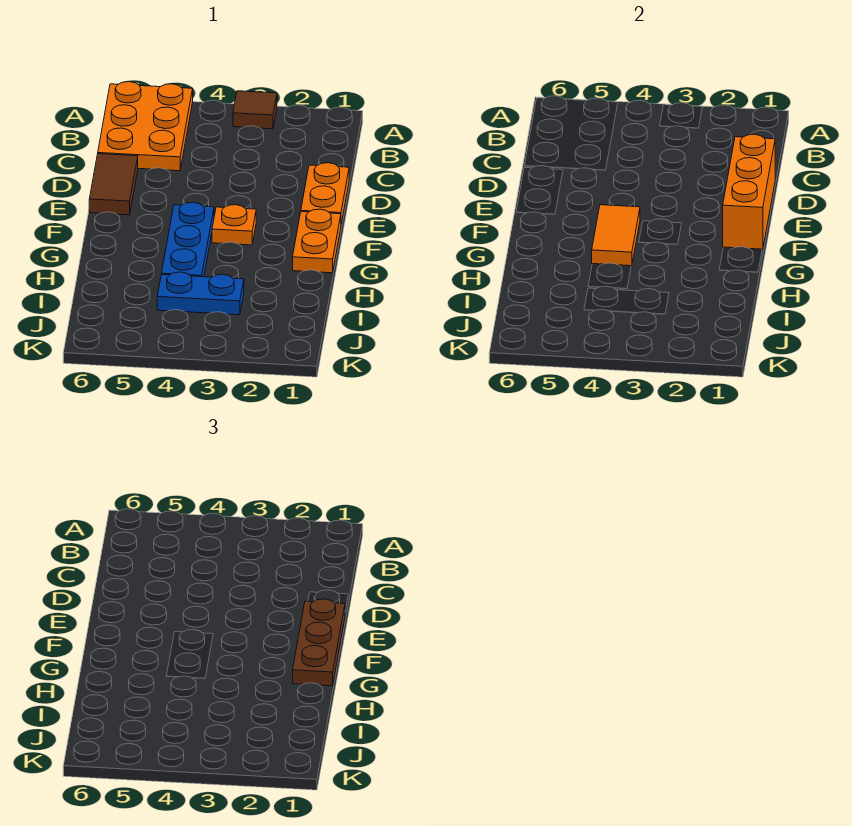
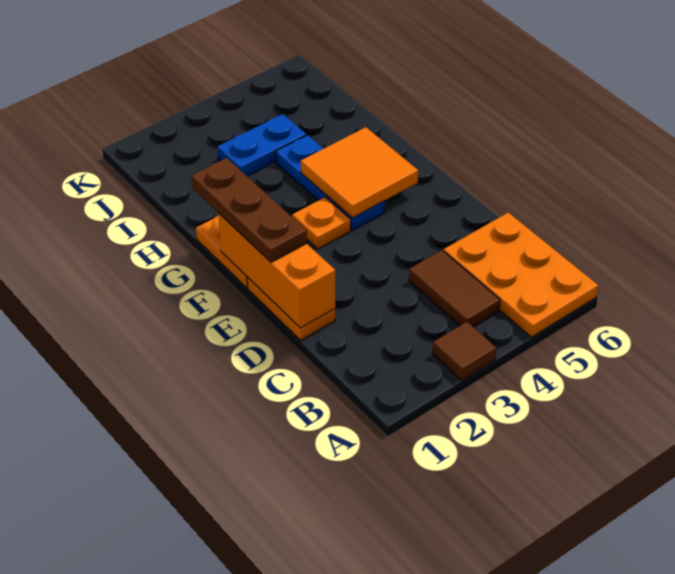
brown tile D6:E6 level 1 -> brown tile B4:C4 level 1
orange tile F4:G4 level 2 -> orange tile F4:G5 level 2

